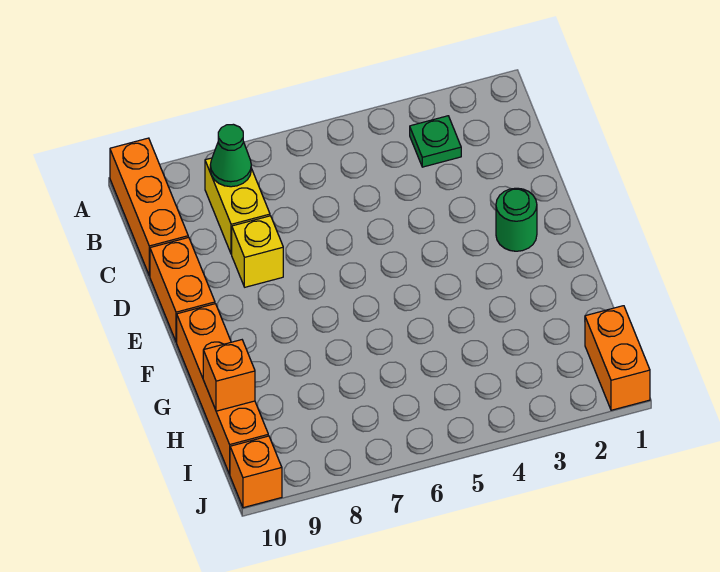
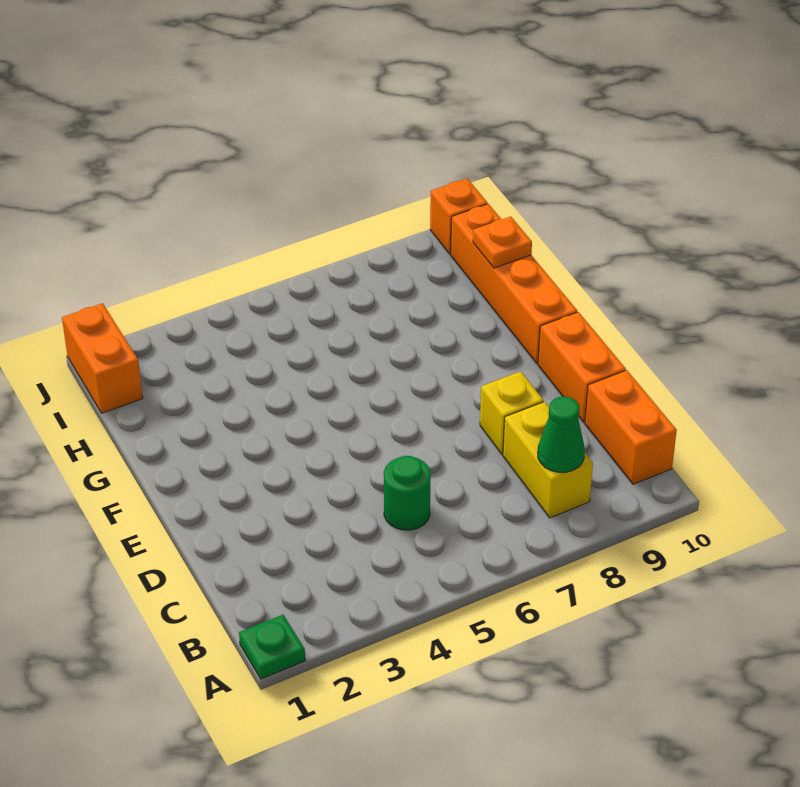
orange brick A10:C10 level 1 -> orange brick B10:C10 level 1
green plate B3 level 1 -> green plate A1 level 1
green round brick E2 level 1 -> green round brick C5 level 1
orange brick H10 level 2 -> orange plate H10 level 2

